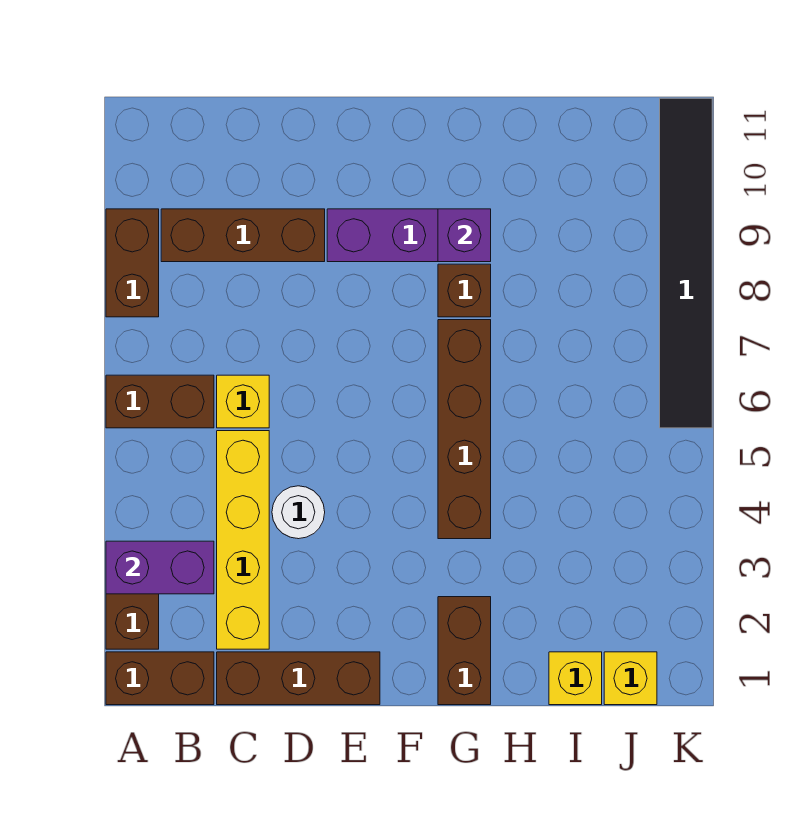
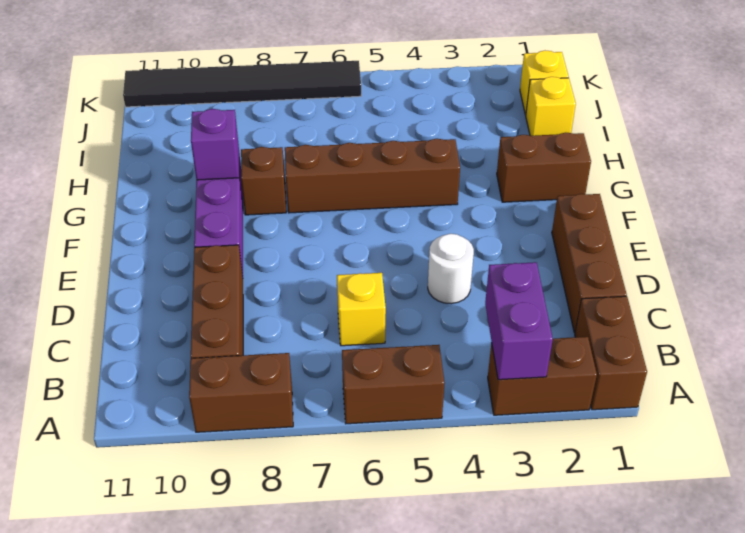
brown brick A6:B6 level 1 -> brown brick A5:A6 level 1
yellow brick C2:C5 level 1 -> none

